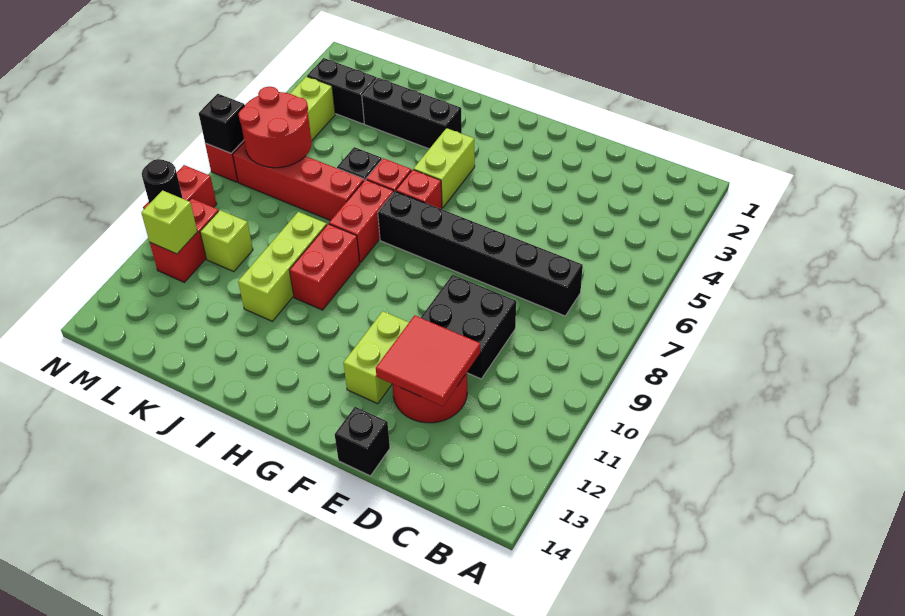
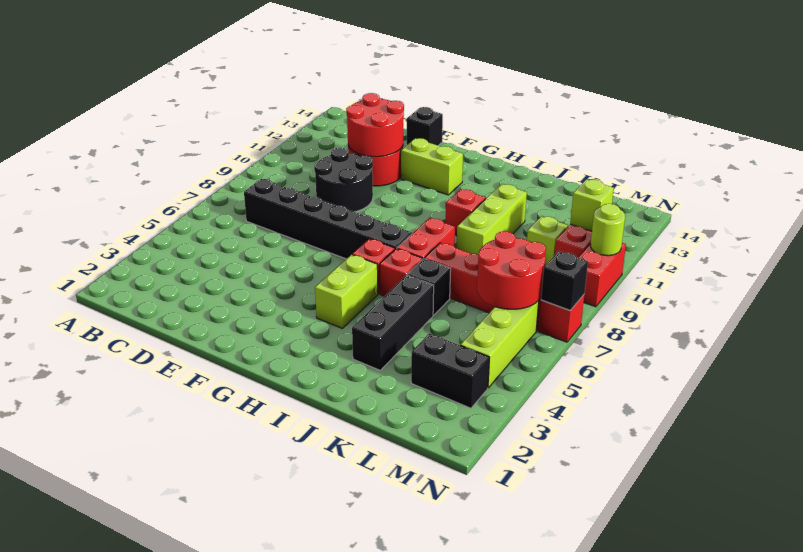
black brick D9:E10 level 1 -> black round brick D9:E10 level 1
red tile D11:E12 level 2 -> red round brick D11:E12 level 2
lime brick F11:F12 level 1 -> lime brick F12:G12 level 1
black brick I3:K3 level 1 -> black brick J3:J5 level 1
red brick I9:I10 level 1 -> red brick I10 level 1
black round brick N10 level 2 -> lime round brick N10 level 2

